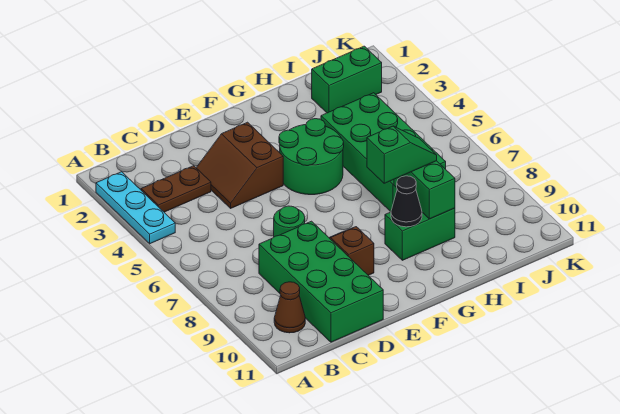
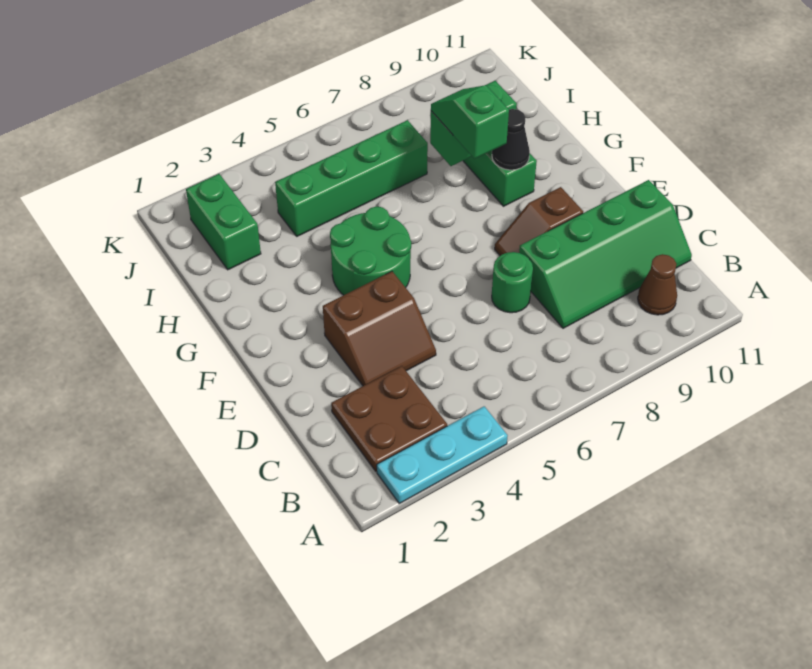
brown plate B3:C3 level 1 -> brown plate B2:C3 level 1
green brick C8:D11 level 1 -> green slope C8:D11 level 1 top D
green brick H4:I7 level 1 -> green brick I4:I7 level 1

